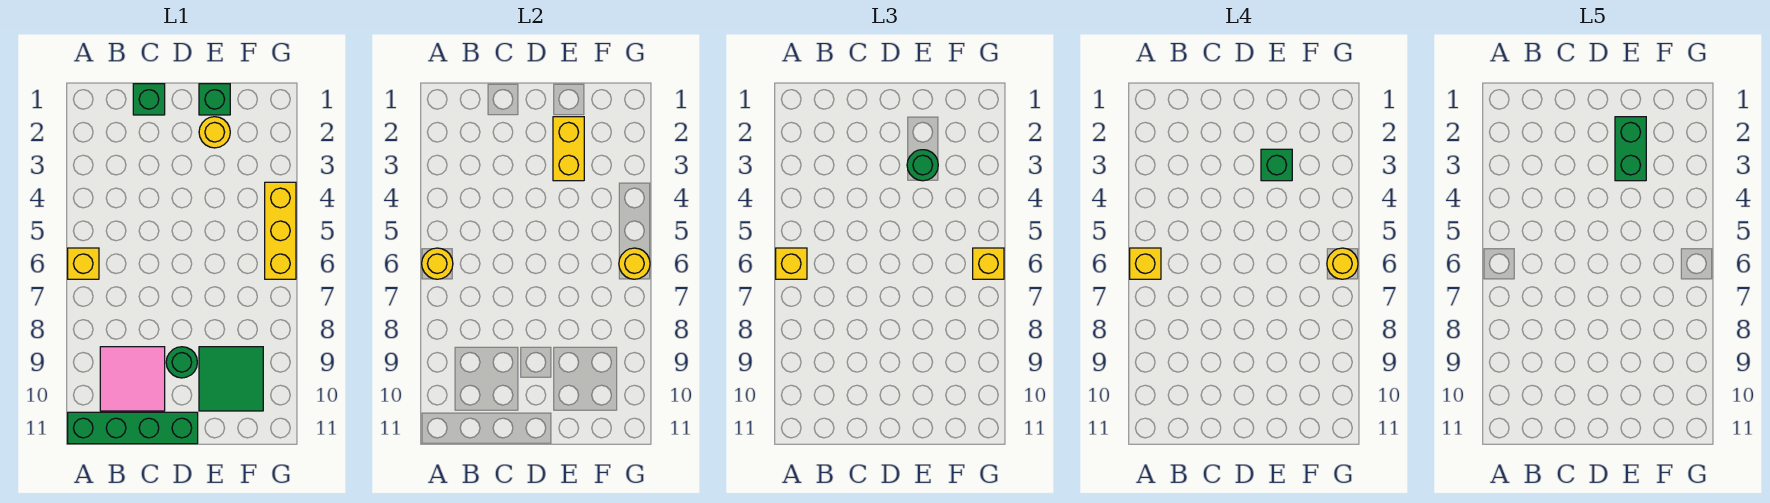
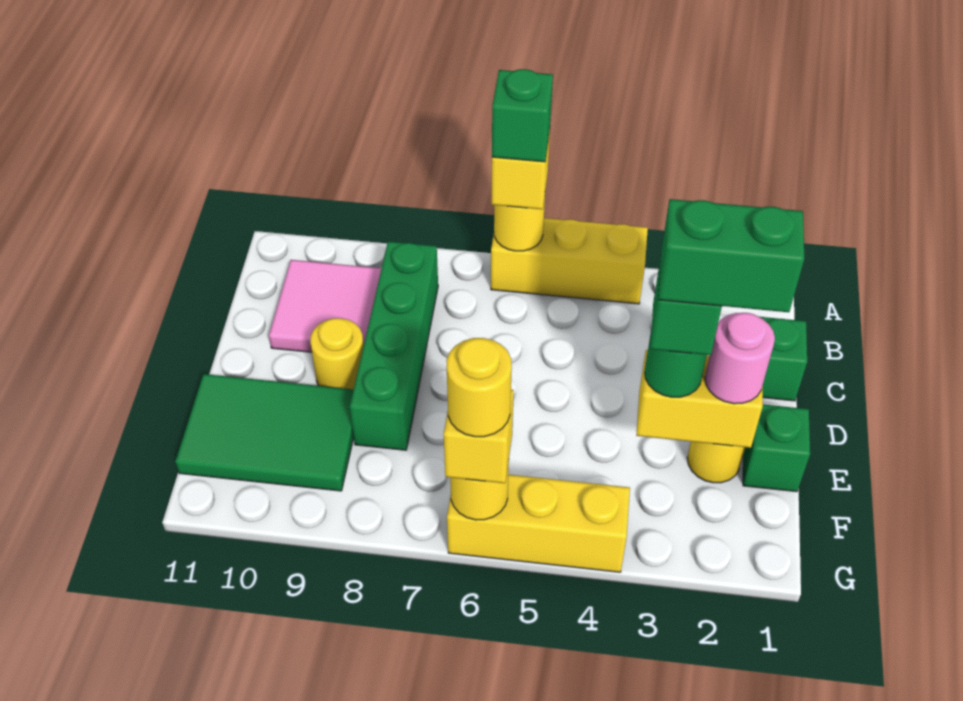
yellow brick A6 level 1 -> yellow brick A4:A6 level 1
yellow brick A6 level 4 -> green brick A6 level 4
green brick A11:D11 level 1 -> green brick B8:E8 level 1
green round brick D9 level 1 -> yellow round brick D9 level 1
none -> pink round brick E2 level 3
green tile E9:F10 level 1 -> green tile E9:F11 level 1

